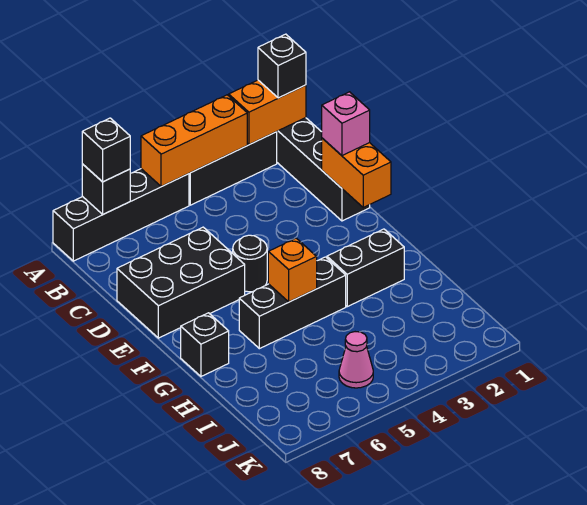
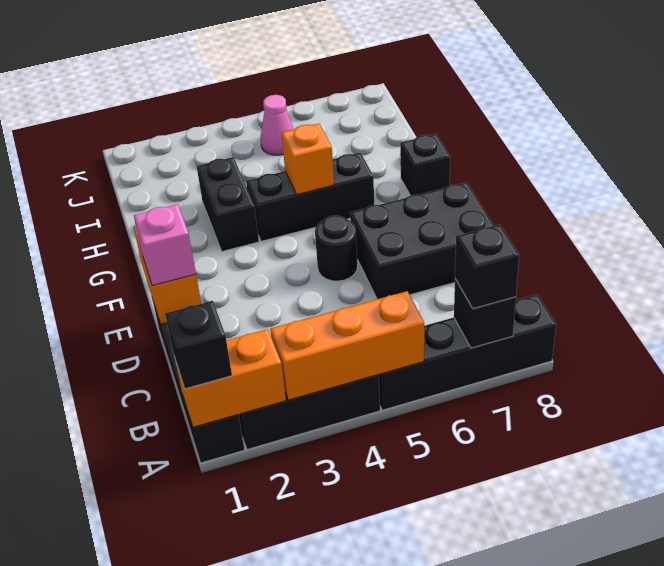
black brick G2:G3 level 1 -> black brick G3:H3 level 1

